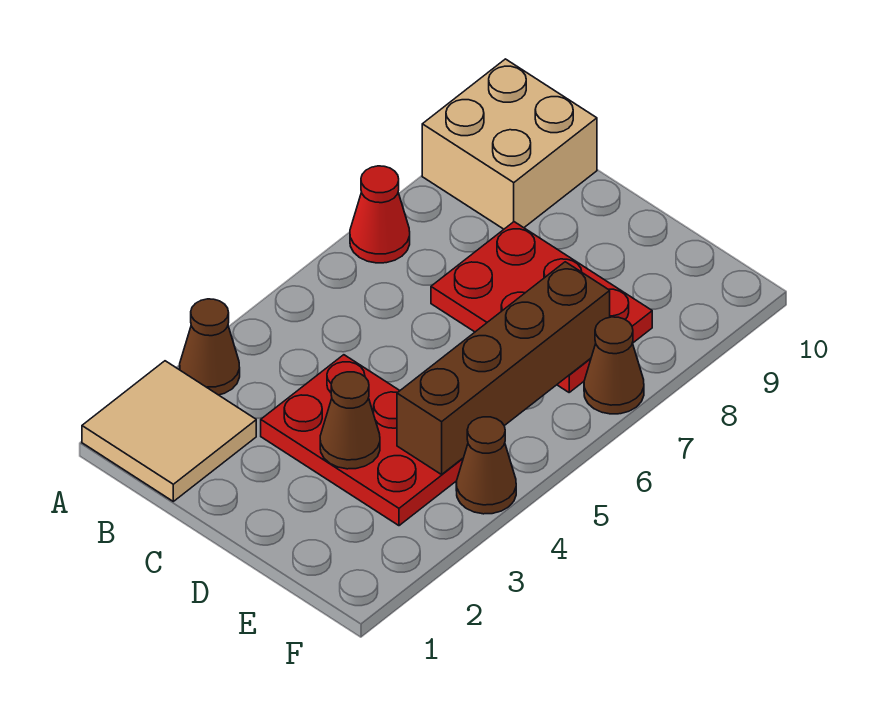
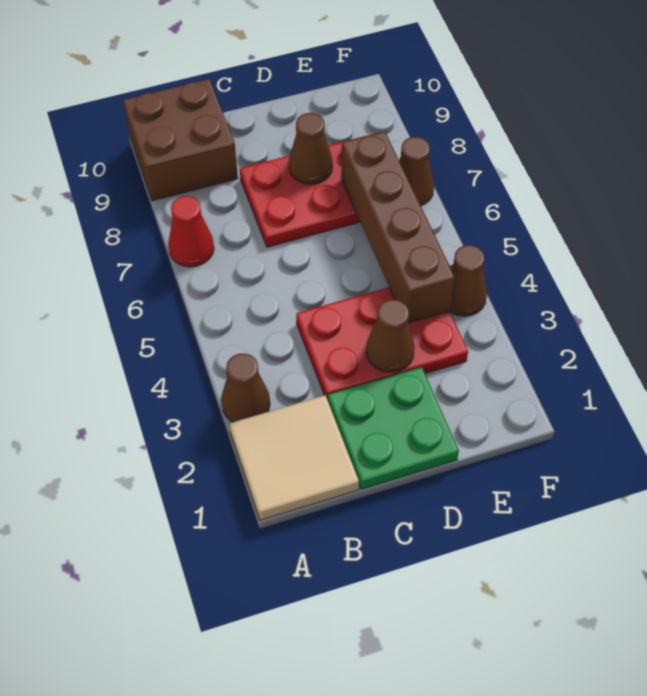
tan brick A9:B10 level 1 -> brown brick A9:B10 level 1
none -> green plate C1:D2 level 1
none -> brown cone D8 level 2

